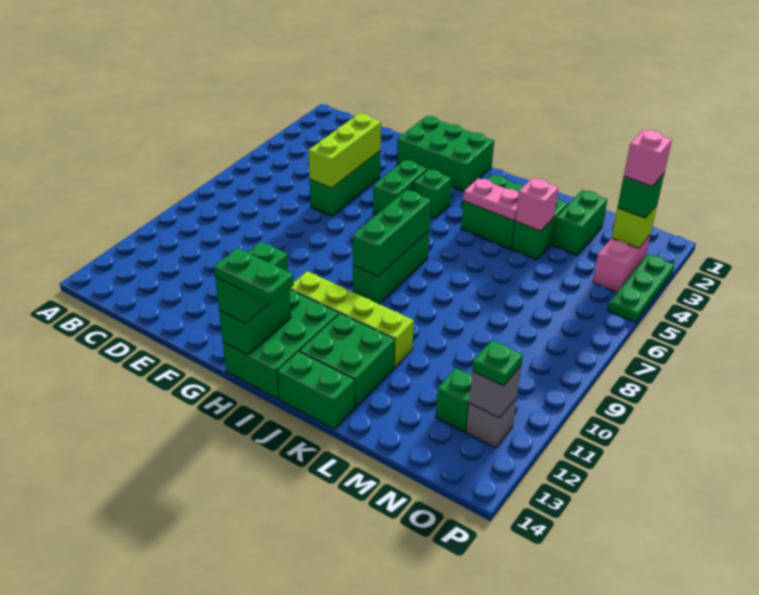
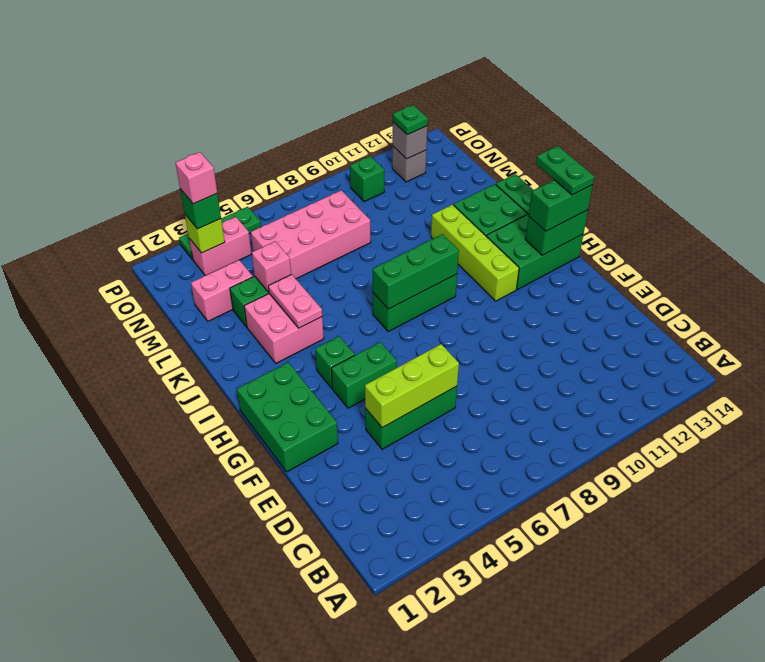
green brick J3:K4 level 1 -> pink brick J3:K4 level 1
green brick M2:M3 level 1 -> pink brick M2:M3 level 1
none -> pink brick M5:N8 level 1
green brick N12 level 1 -> green brick O10 level 1

